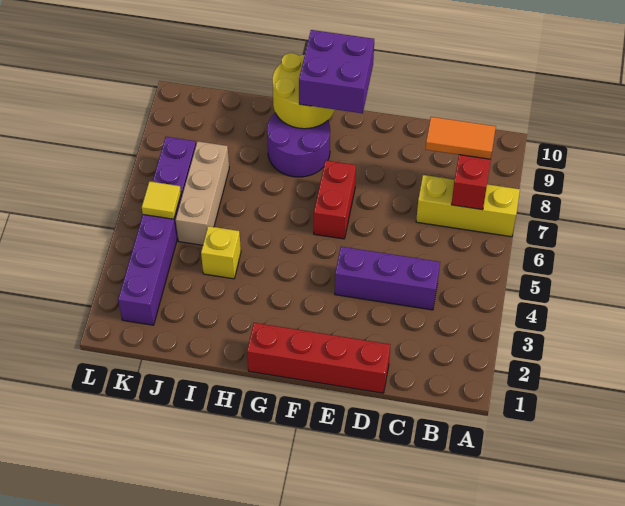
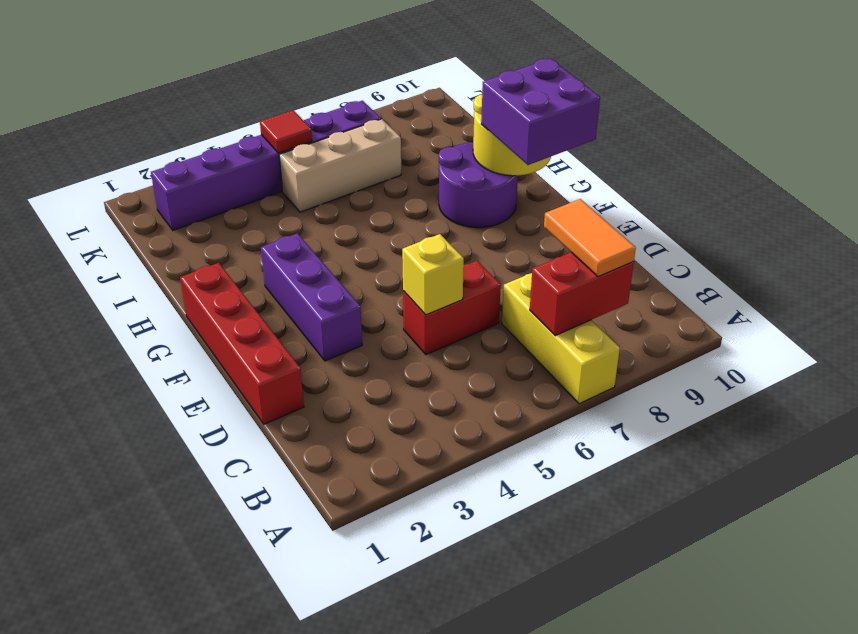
purple brick C4:E4 level 1 -> purple brick E3:G3 level 1
red brick F6:F7 level 1 -> red brick D5:D6 level 1
yellow brick I4 level 1 -> yellow brick D5 level 2
yellow tile K5 level 2 -> red tile K5 level 2

